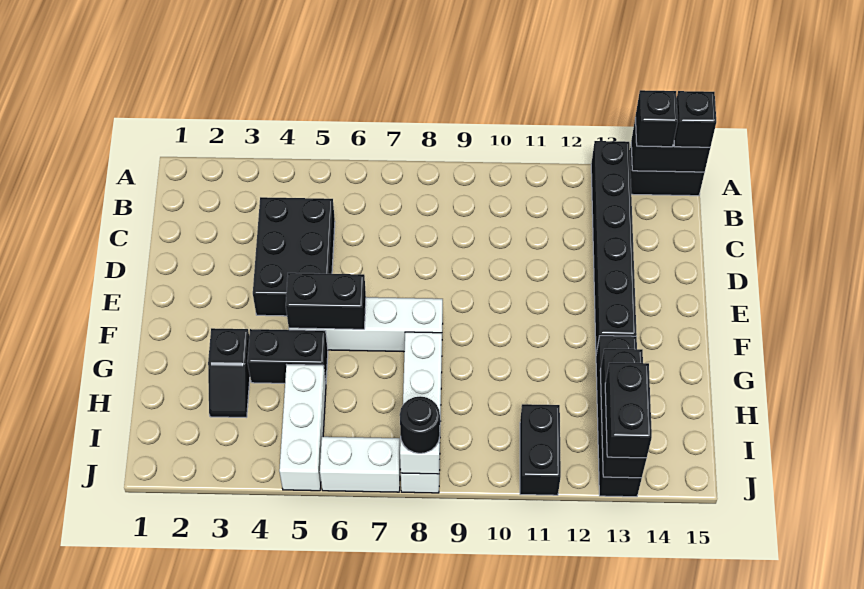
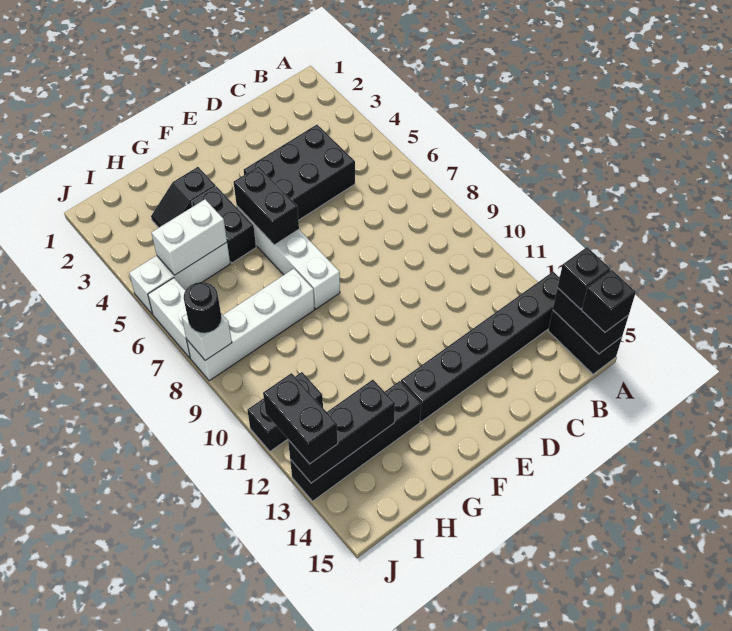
none -> white brick H5:I5 level 2
black brick I13:J13 level 3 -> black brick J12:J13 level 3

